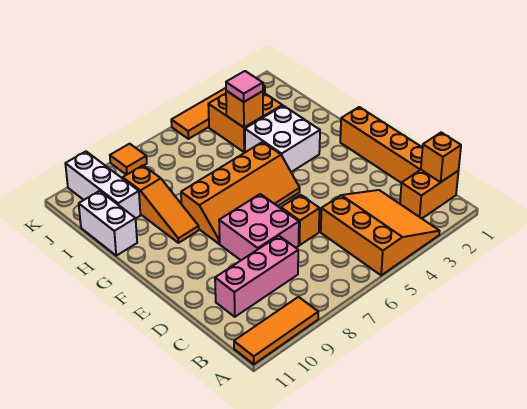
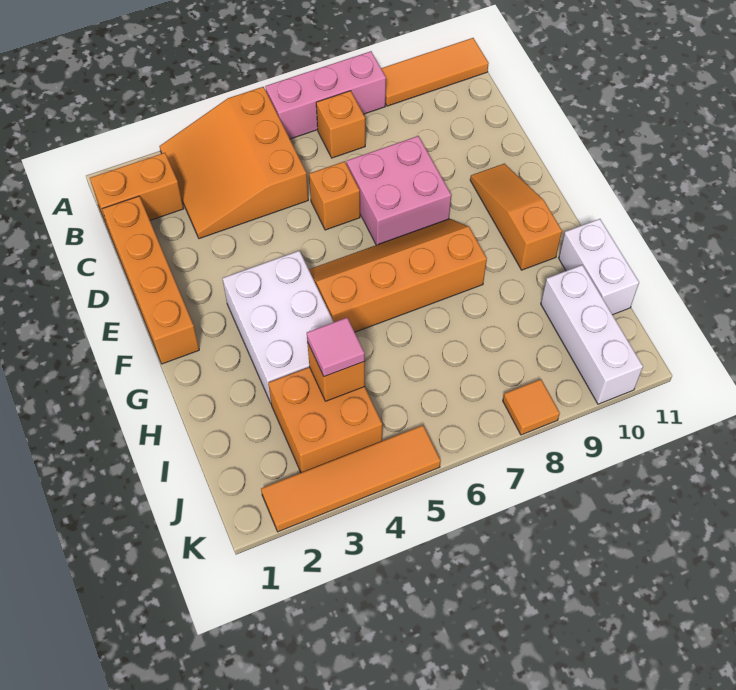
orange brick B1 level 2 -> orange brick B7 level 1
pink brick C8:C10 level 1 -> pink brick A6:A8 level 1
white brick G3:H4 level 1 -> white brick F3:H4 level 1
orange slope G9:I9 level 1 top I -> orange slope E10:G10 level 1 top G

